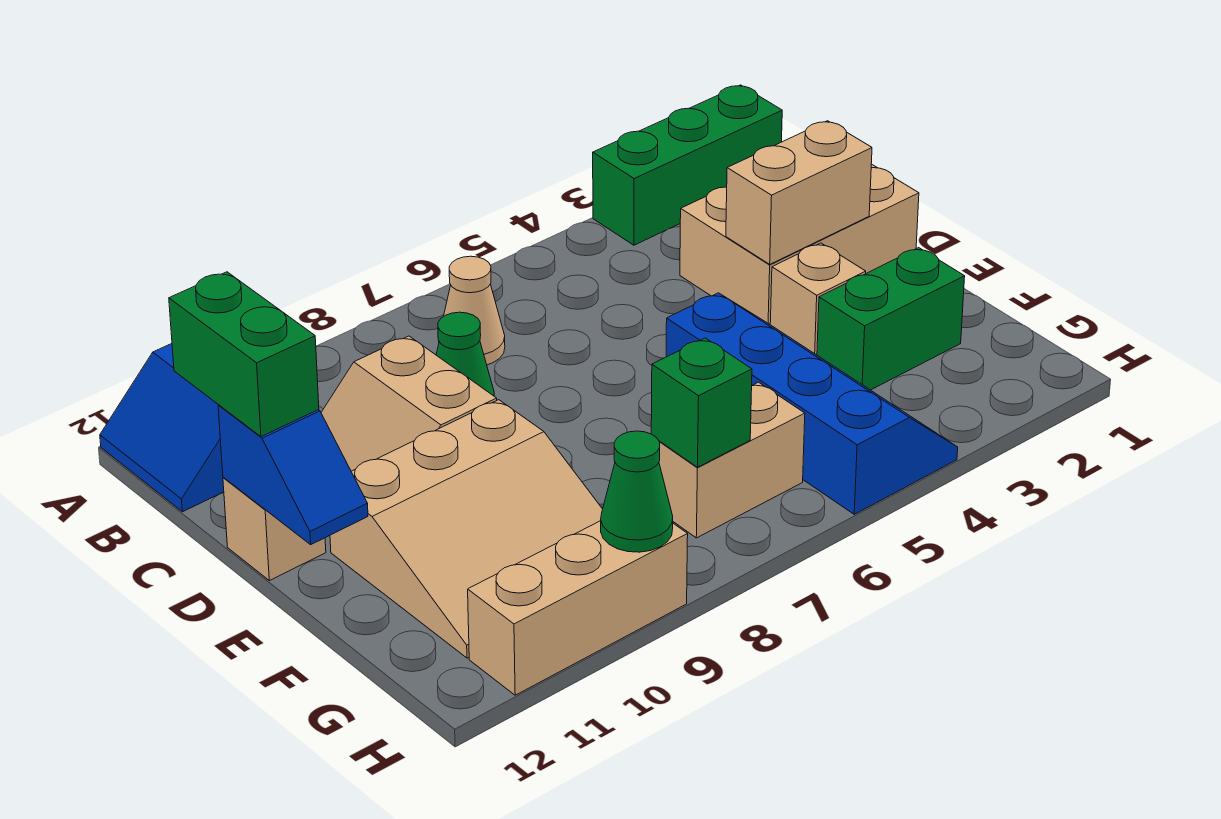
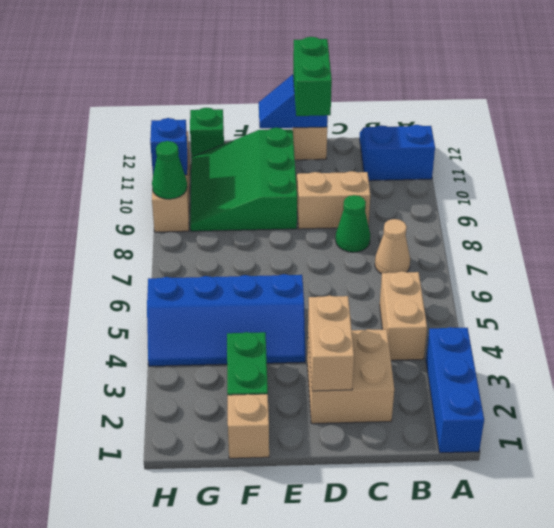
green brick A1:A3 level 1 -> blue brick A1:A3 level 1
tan brick C1:D3 level 1 -> tan brick C2:D3 level 1
green brick C12:D12 level 3 -> green brick D11:D12 level 3
tan brick E3 level 1 -> tan brick F1 level 1
tan slope E9:G11 level 1 top E -> green slope E9:G11 level 1 top E
tan brick G6:G7 level 1 -> tan brick B4:B5 level 1
green brick G7 level 2 -> green brick G12 level 1
none -> blue brick H10 level 2

